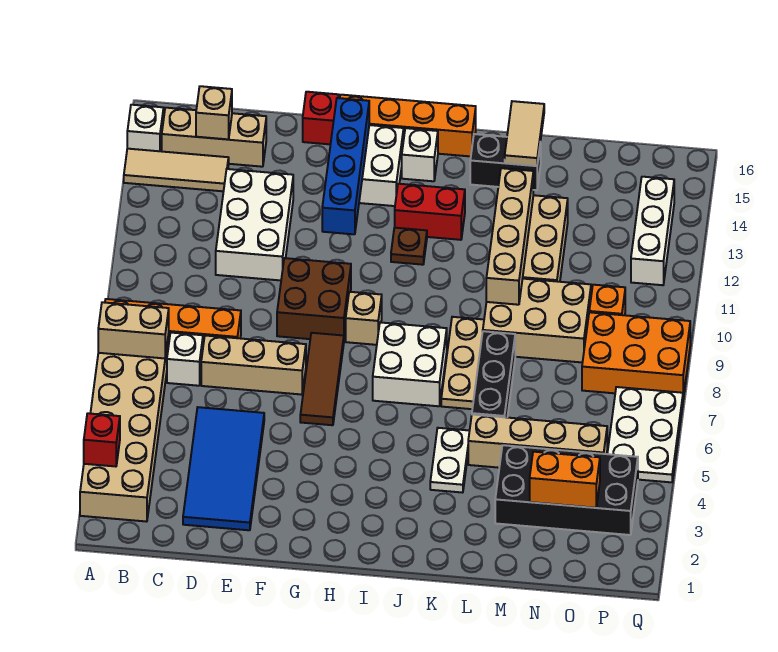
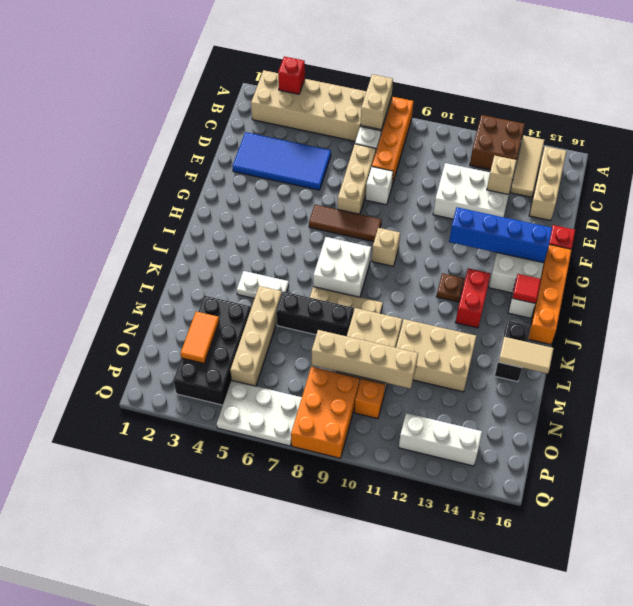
white brick A15 level 1 -> white brick E8 level 1
tan brick C15 level 2 -> tan brick D13 level 2
brown brick F9:G10 level 1 -> brown brick A12:B13 level 1
none -> red tile I15 level 2
tan brick L10:L13 level 2 -> tan brick N8:N11 level 2
orange brick N3:O3 level 2 -> orange tile N3:O3 level 2

